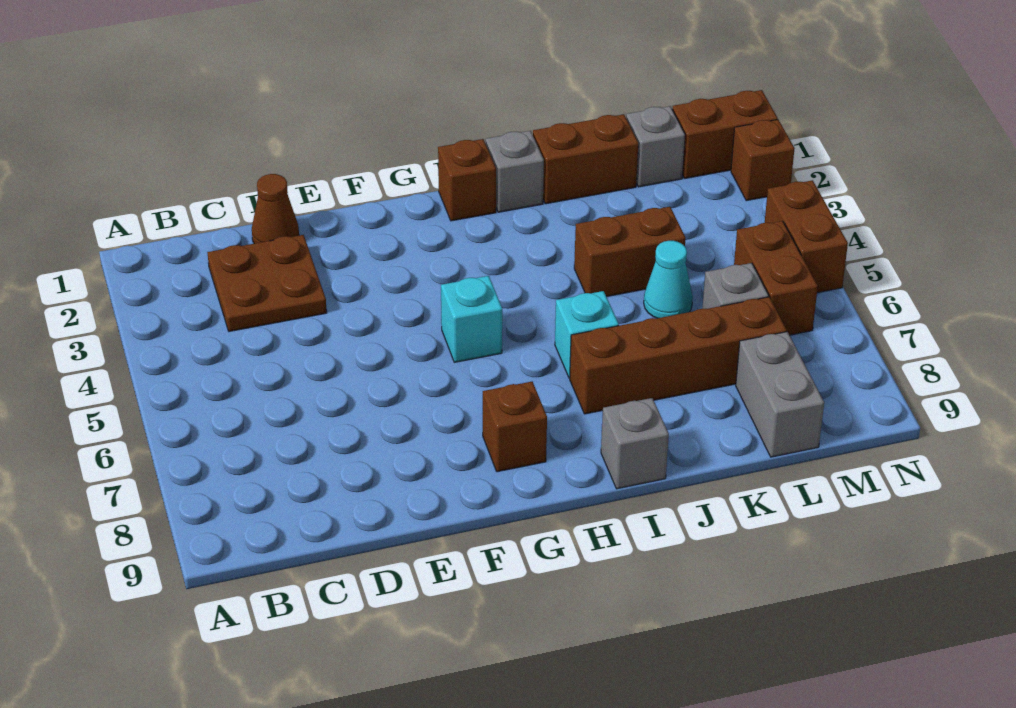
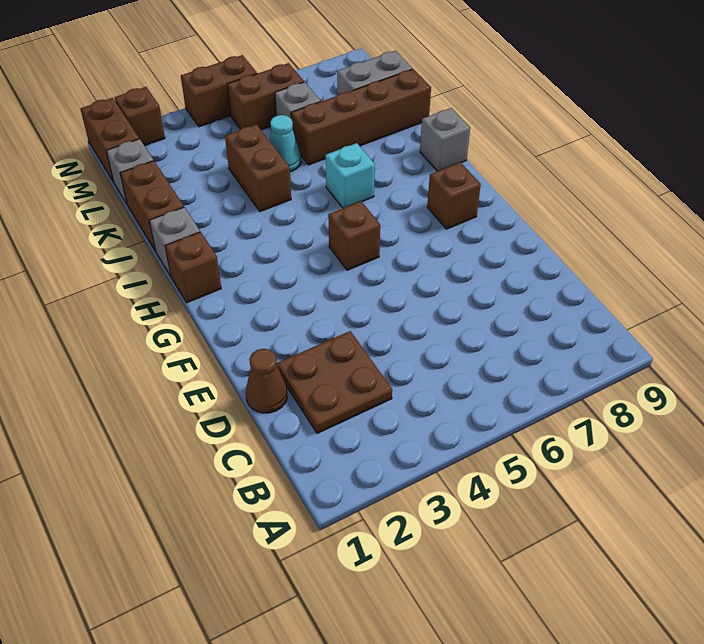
cyan brick G5 level 1 -> brown brick G5 level 1
brown brick I7:L7 level 1 -> brown brick K6:K9 level 1

